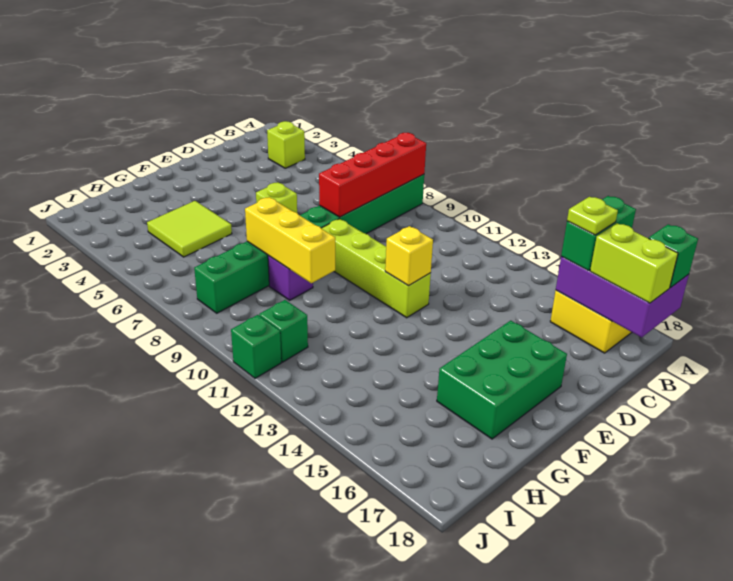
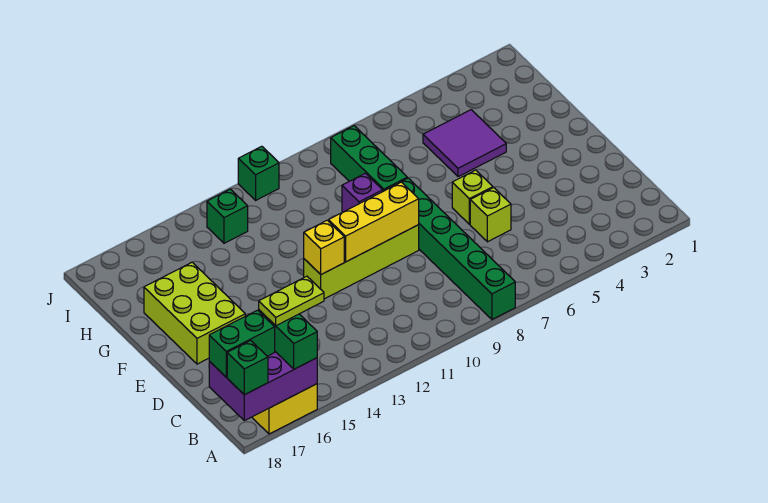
red brick A8:D8 level 2 -> none
lime brick B3 level 1 -> lime brick D6 level 1
lime plate B16 level 4 -> lime plate B15:B16 level 4
lime brick B17:B18 level 3 -> green brick B17:B18 level 3
green brick E16:G17 level 1 -> lime brick E16:G17 level 1
lime tile G4:H5 level 1 -> purple tile G4:H5 level 1
yellow brick G8:G10 level 2 -> yellow brick E9:E11 level 2
green brick I11 level 1 -> green brick I13 level 1

